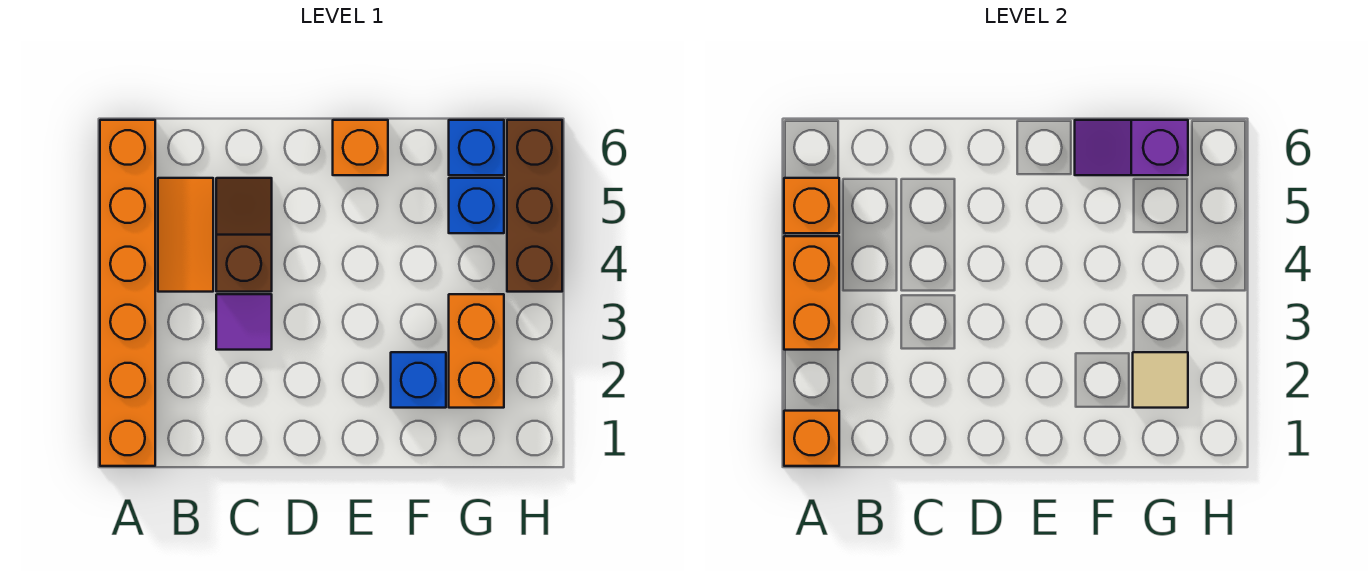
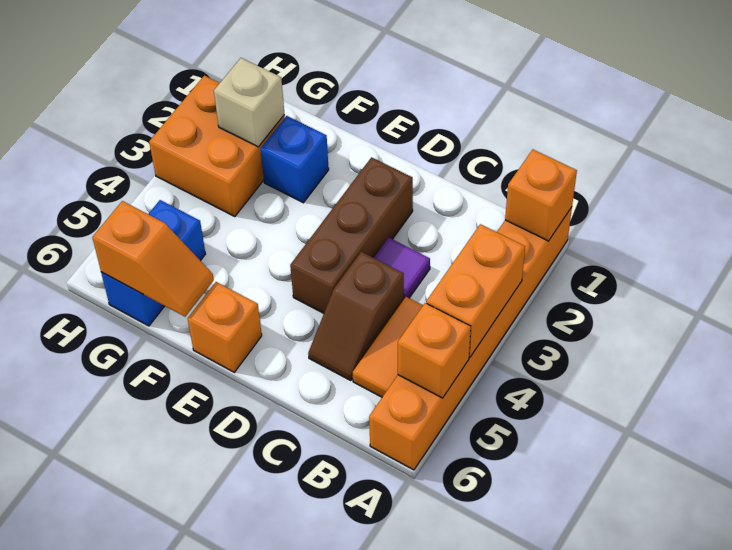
purple slope F6:G6 level 2 top G -> orange slope F6:G6 level 2 top G
orange brick G2:G3 level 1 -> orange brick G2:H3 level 1
tan tile G2 level 2 -> tan brick G2 level 2
brown brick H4:H6 level 1 -> brown brick D2:D4 level 1

